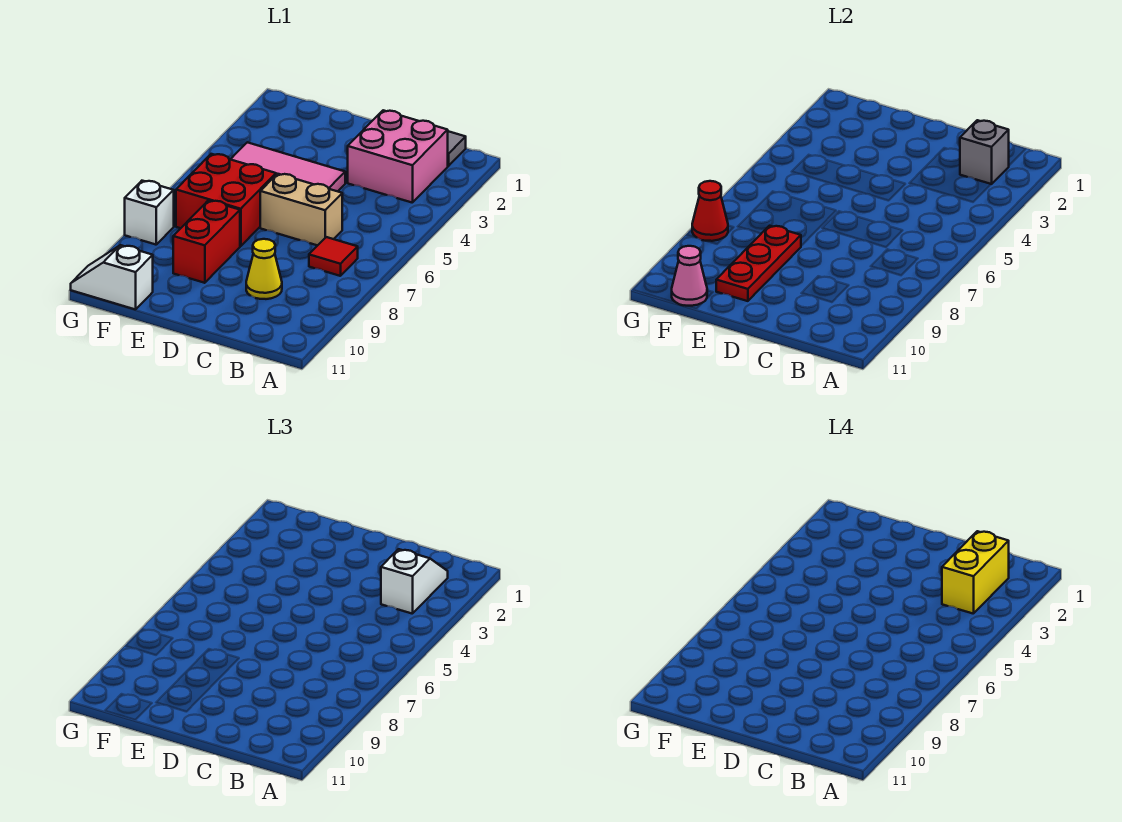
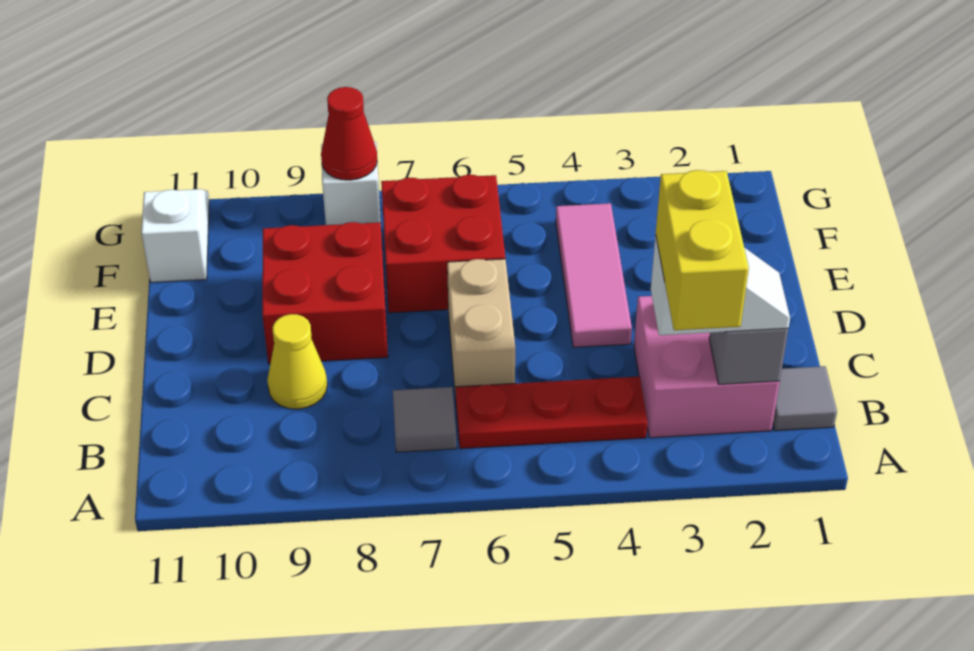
yellow brick B2:B3 level 4 -> yellow brick A3:B3 level 4
red tile B7 level 1 -> grey tile B7 level 1
red brick E8:E9 level 1 -> red brick D8:E9 level 1
red plate E8:E10 level 2 -> red plate B4:B6 level 1
pink cone F11 level 2 -> none

